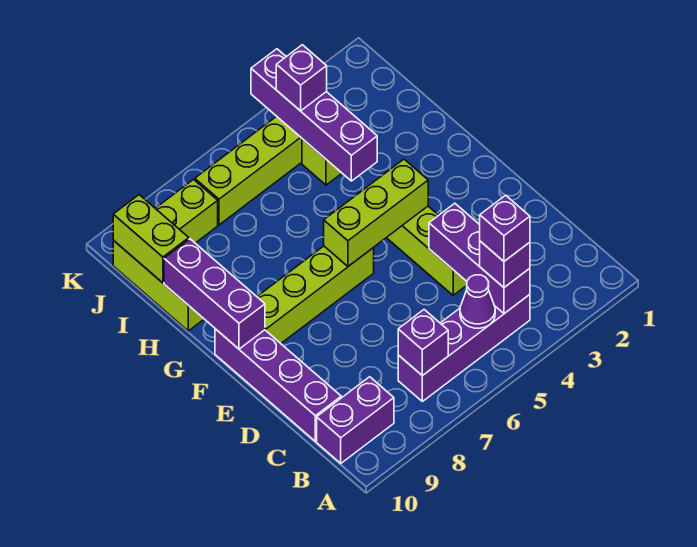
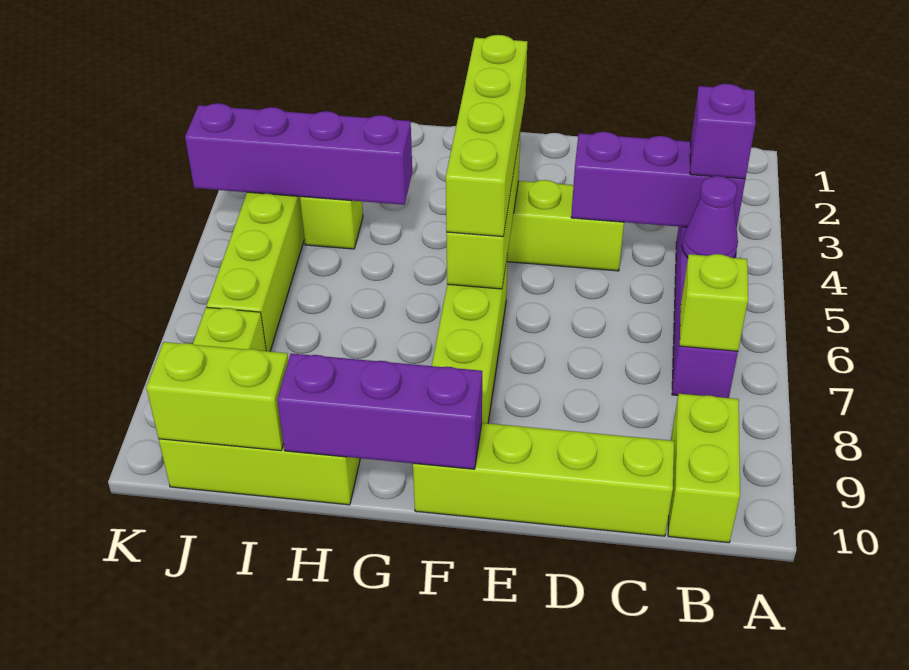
purple brick B4 level 4 -> none
purple brick B7 level 2 -> lime brick B7 level 2
purple brick B9:B10 level 1 -> lime brick B9:B10 level 1
purple brick C10:F10 level 1 -> lime brick C10:F10 level 1
none -> lime brick F3:F6 level 3
purple brick J4 level 3 -> none

